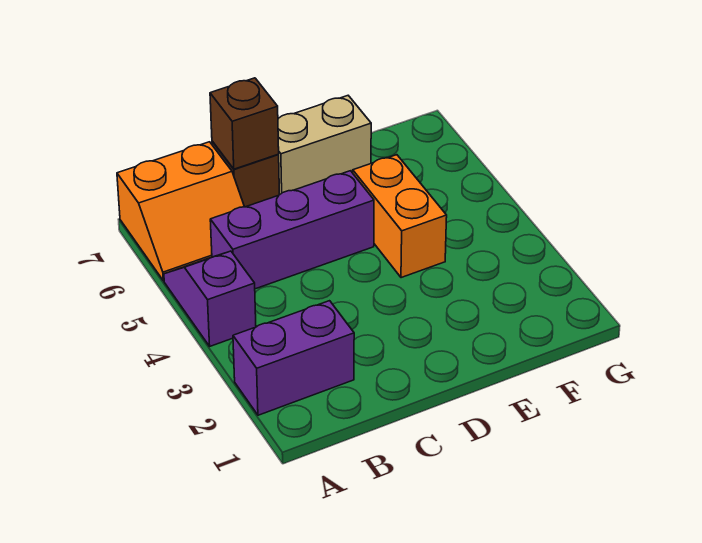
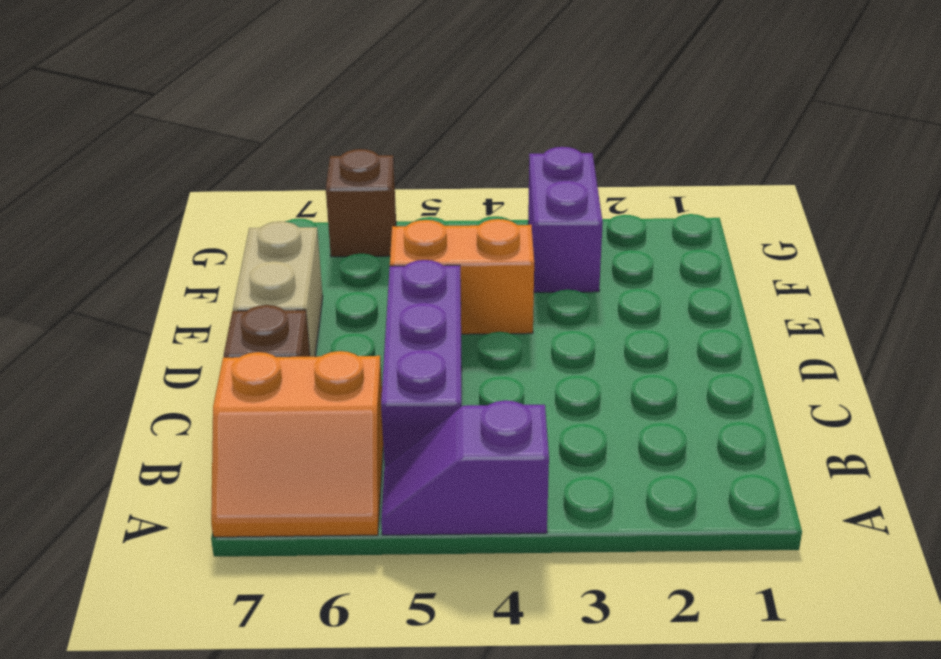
purple brick A2:B2 level 1 -> purple brick F3:G3 level 1
orange slope A6:B7 level 1 top 7 -> orange slope A6:B7 level 1 top B
brown brick C7 level 2 -> brown brick G6 level 1

